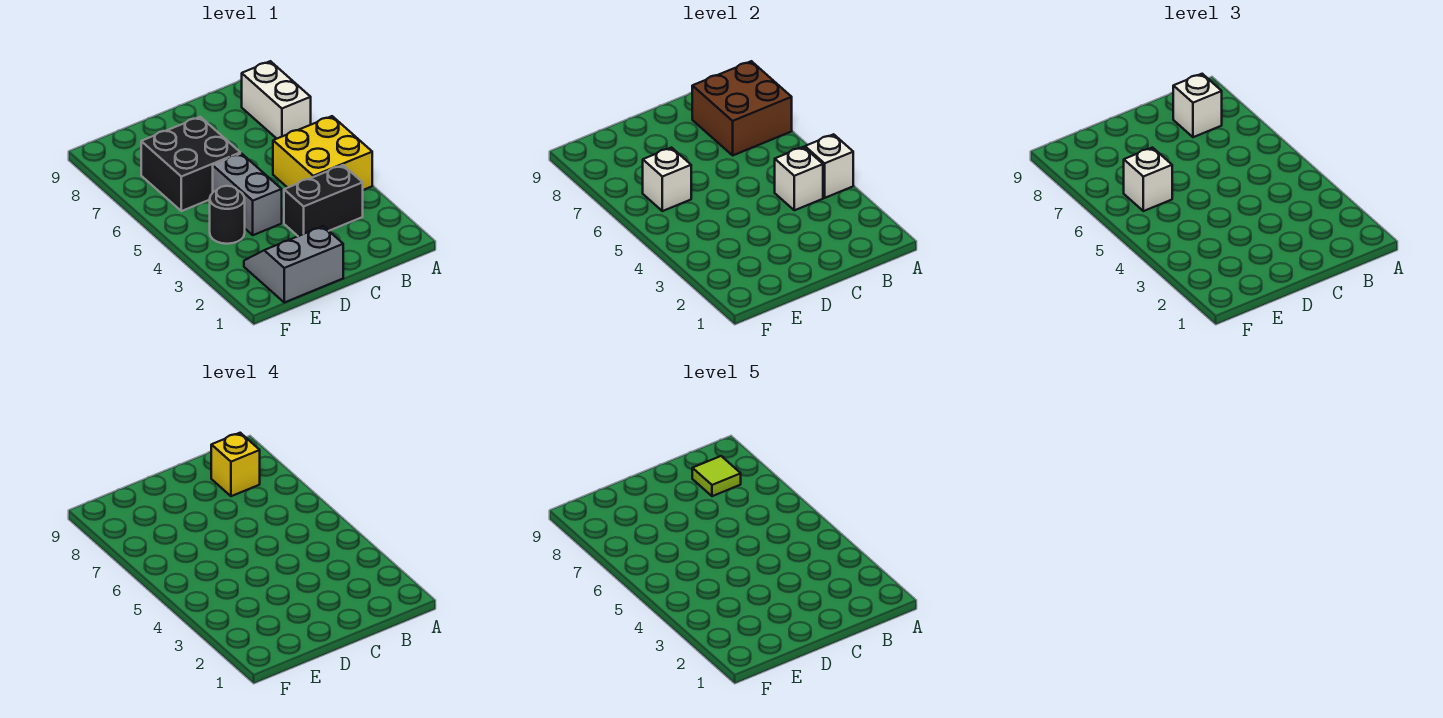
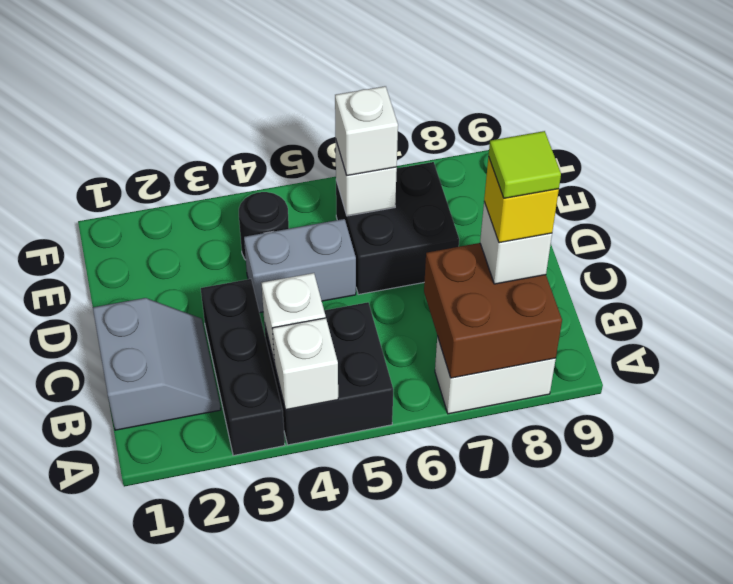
yellow brick A4:B5 level 1 -> black brick A4:B5 level 1
black brick B3:C3 level 1 -> black brick A3:C3 level 1
grey slope D1:E2 level 1 top 1 -> grey slope B1:C2 level 1 top 1

